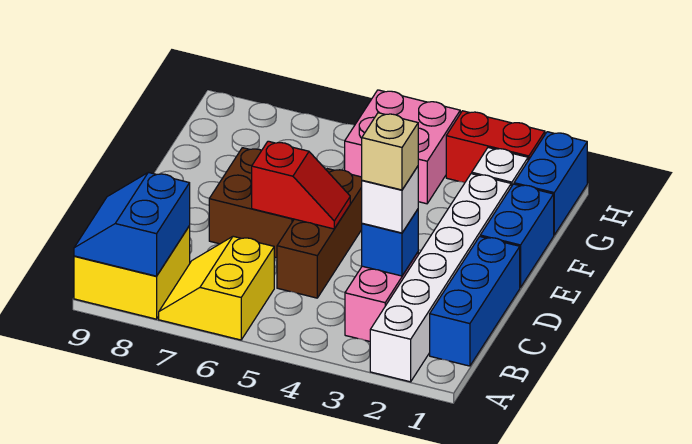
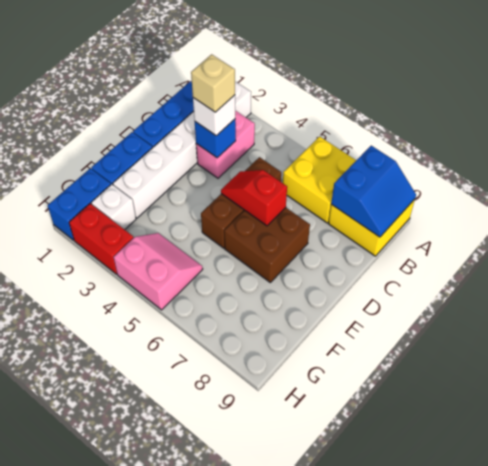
yellow slope A6:B7 level 1 top 6 -> yellow brick A6:B7 level 1
pink brick G4:H5 level 1 -> pink slope G4:H5 level 1 top H

